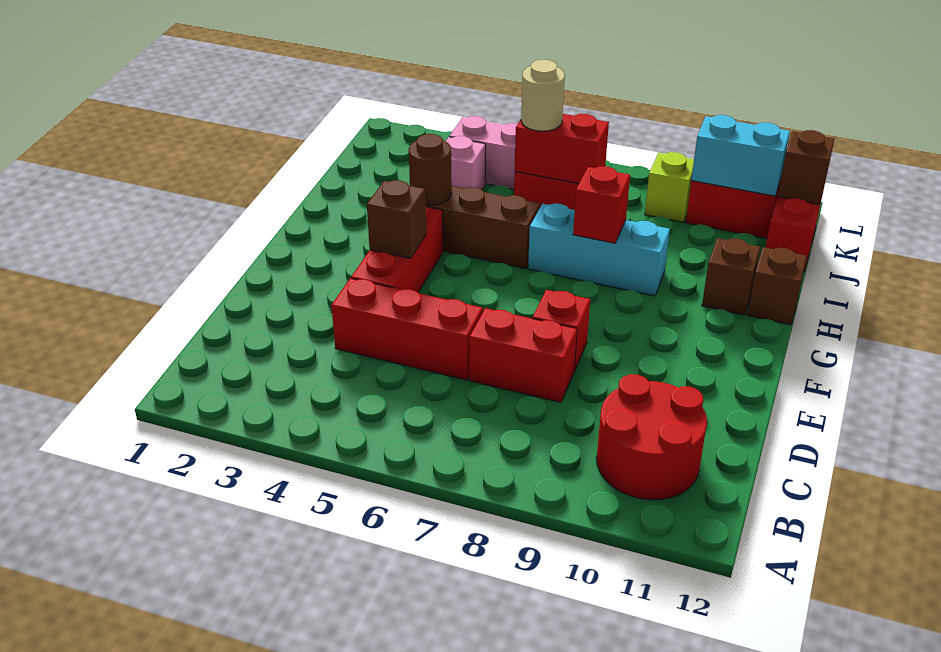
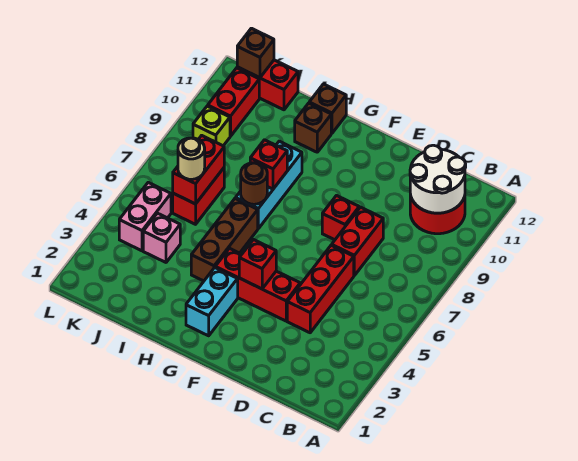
none -> white round brick B10:C11 level 2
brown brick F4 level 2 -> red brick F4 level 2
brown round brick H4 level 2 -> brown round brick H7 level 2
cyan brick K10:K11 level 2 -> cyan brick G2:G3 level 1

